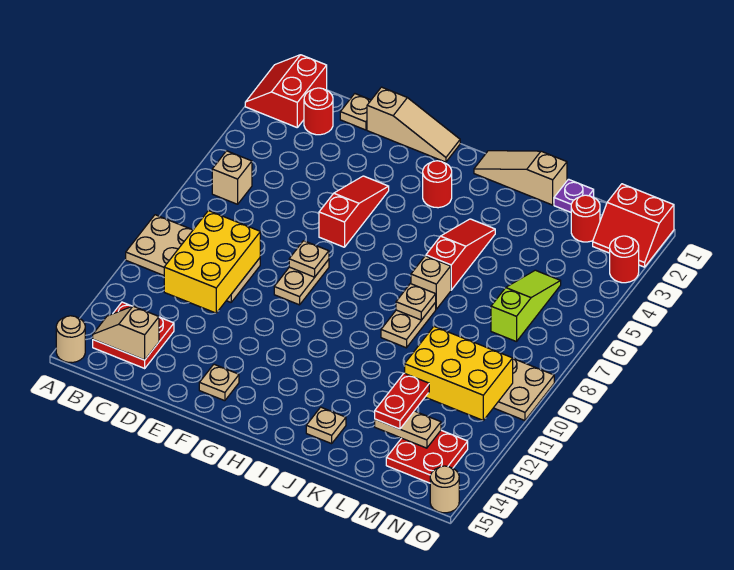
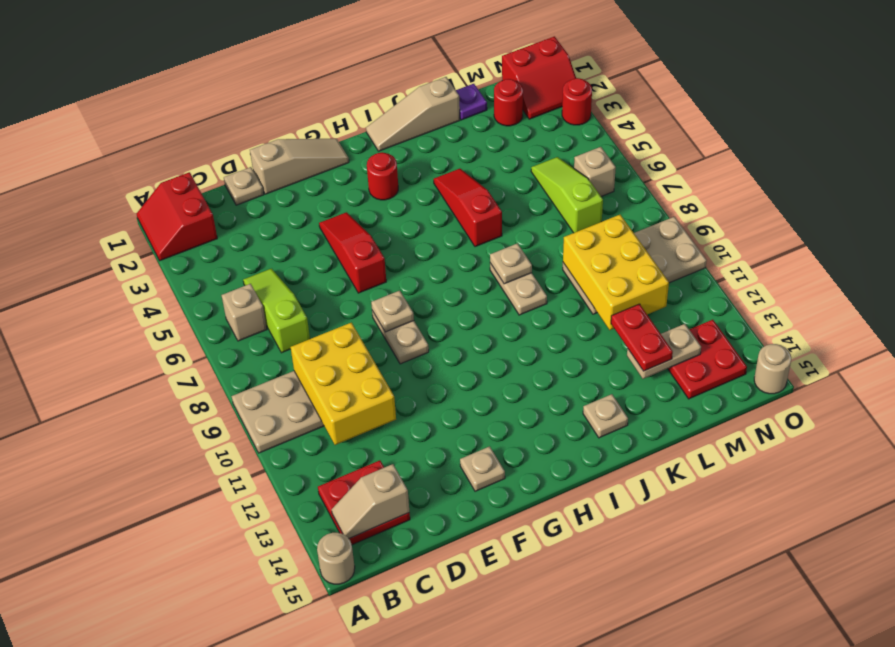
red round brick C2 level 1 -> none
none -> lime slope C5:C7 level 1 top 7
tan brick J7 level 1 -> tan brick N6 level 1
yellow brick L10:N11 level 2 -> yellow brick L9:M11 level 2

